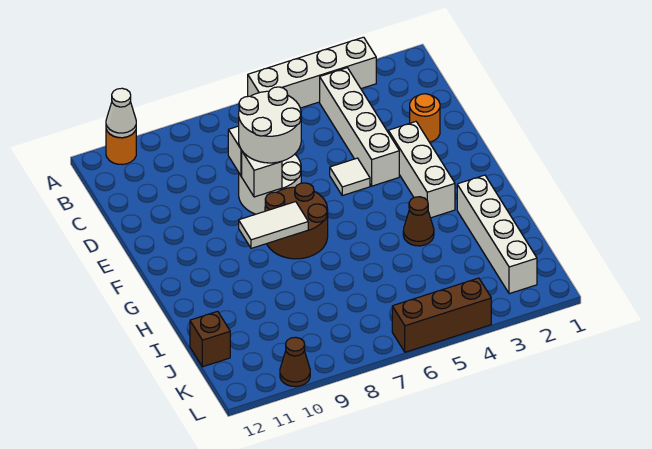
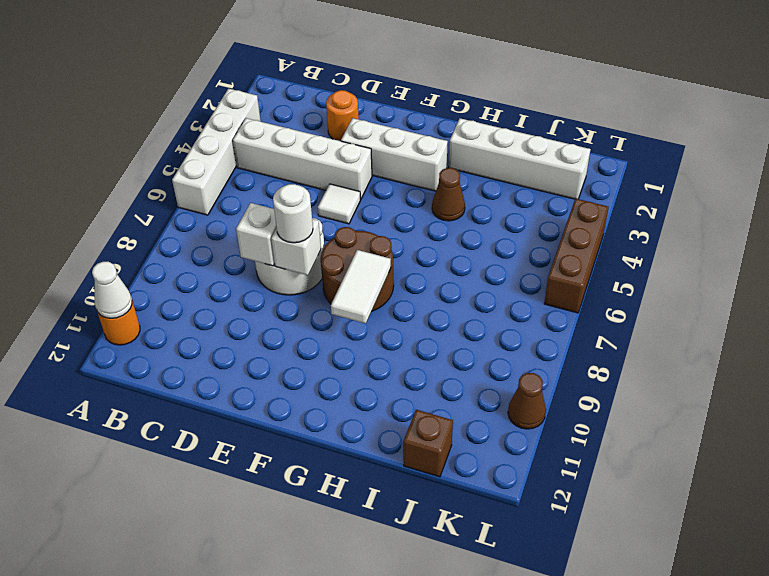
white round brick D7:E8 level 3 -> white round brick E8 level 3

